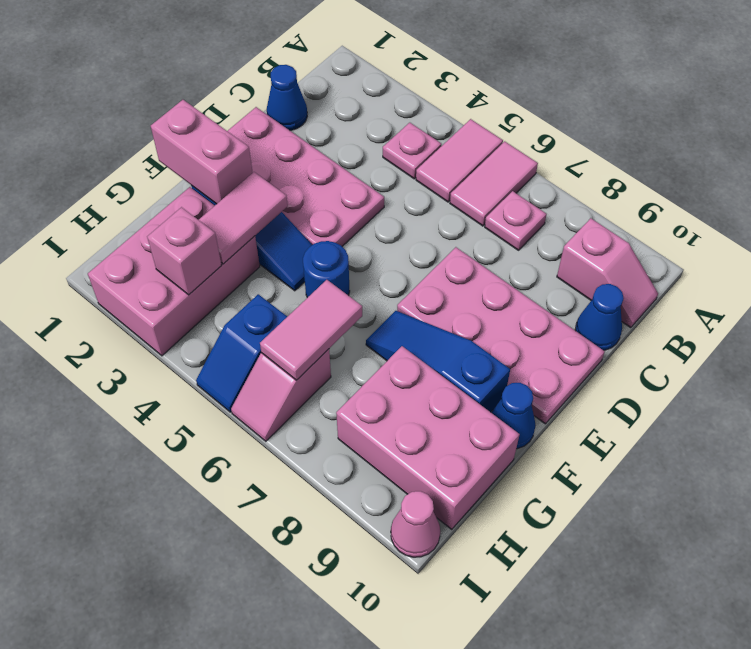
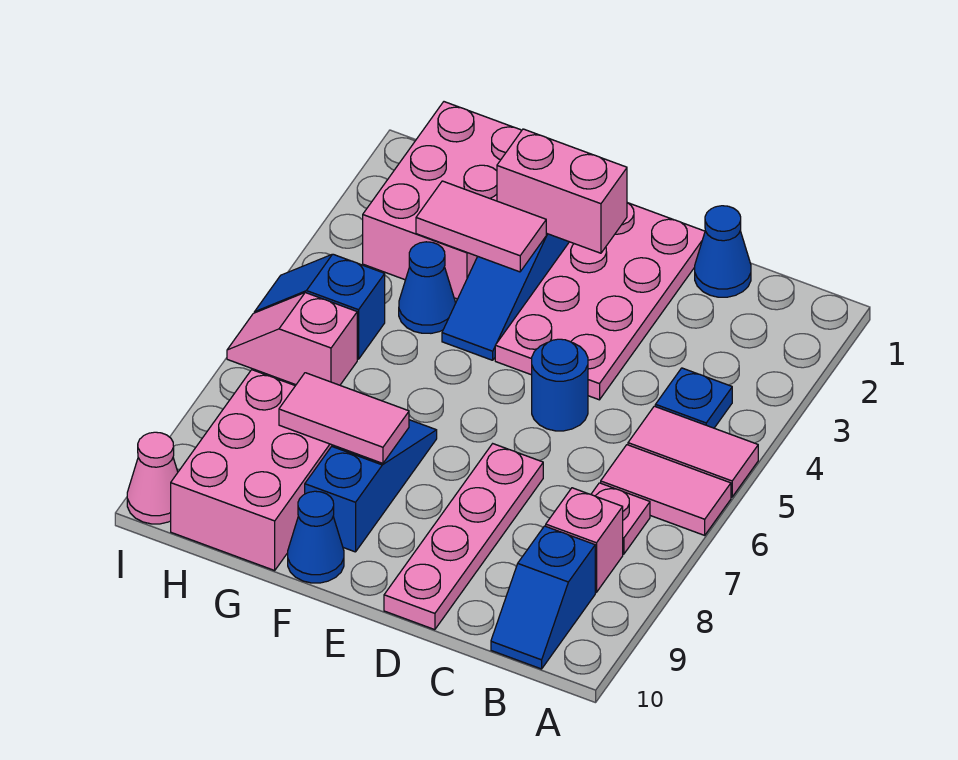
pink plate B4 level 1 -> blue plate B4 level 1
pink slope B9:B10 level 1 top 9 -> blue slope B9:B10 level 1 top 9
blue cone C10 level 1 -> blue cone G4 level 1
pink plate D7:E10 level 1 -> pink plate D7:D10 level 1
pink brick F1:F2 level 2 -> pink brick E2:F2 level 2
blue round brick F5 level 1 -> blue round brick D5 level 1
pink brick G2:I3 level 1 -> pink brick G1:H3 level 1
pink tile G6:H6 level 2 -> pink tile F8:G8 level 2
pink brick H3 level 2 -> pink brick B8 level 1

